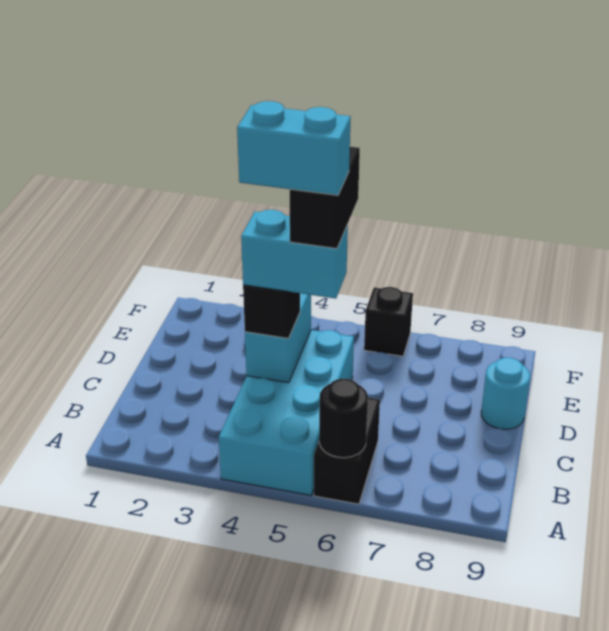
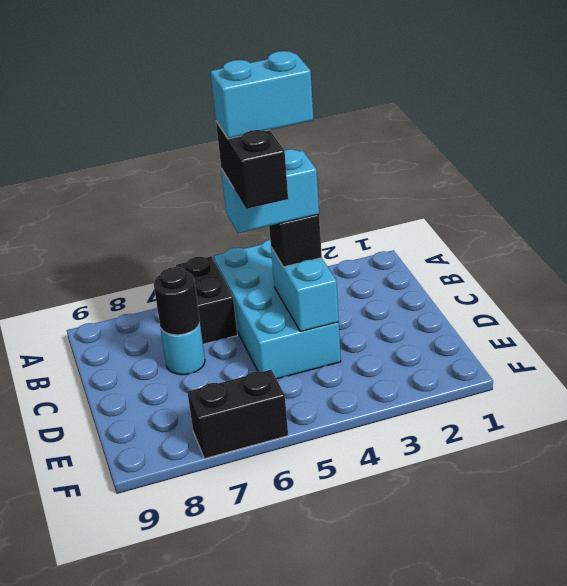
black round brick A6 level 2 -> black round brick C7 level 2
cyan round brick D9 level 1 -> cyan round brick C7 level 1
black brick F6 level 1 -> black brick F6:F7 level 1

